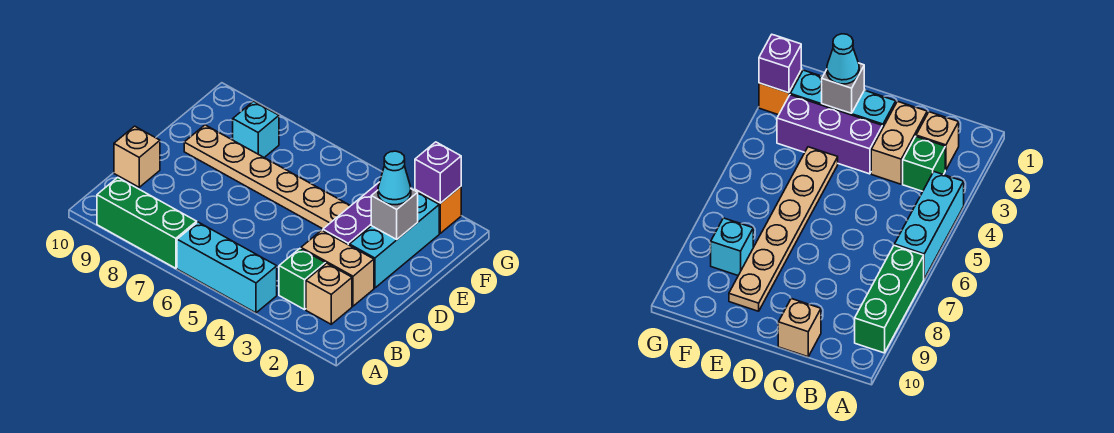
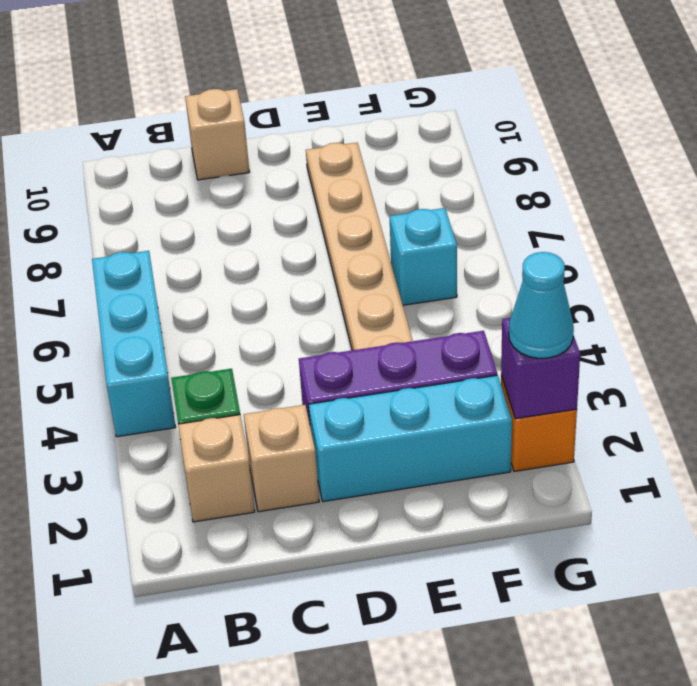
green brick A7:A9 level 1 -> none
tan brick C2:C3 level 1 -> tan brick C2 level 1
grey brick E2 level 2 -> none
cyan cone E2 level 3 -> cyan cone G2 level 3
cyan brick F8 level 1 -> cyan brick F6 level 1

